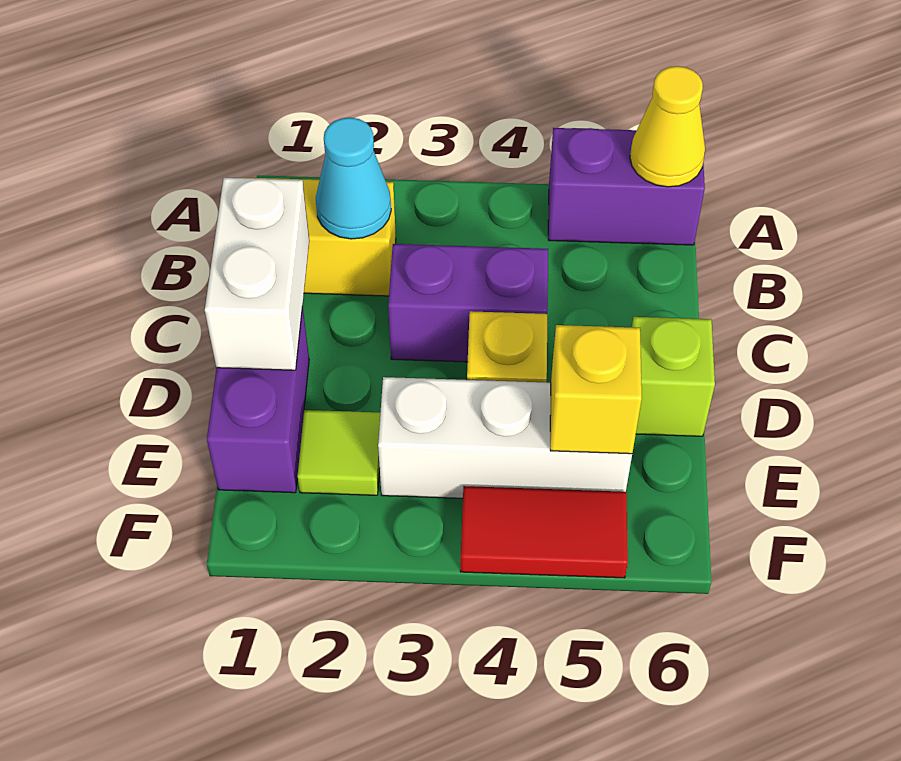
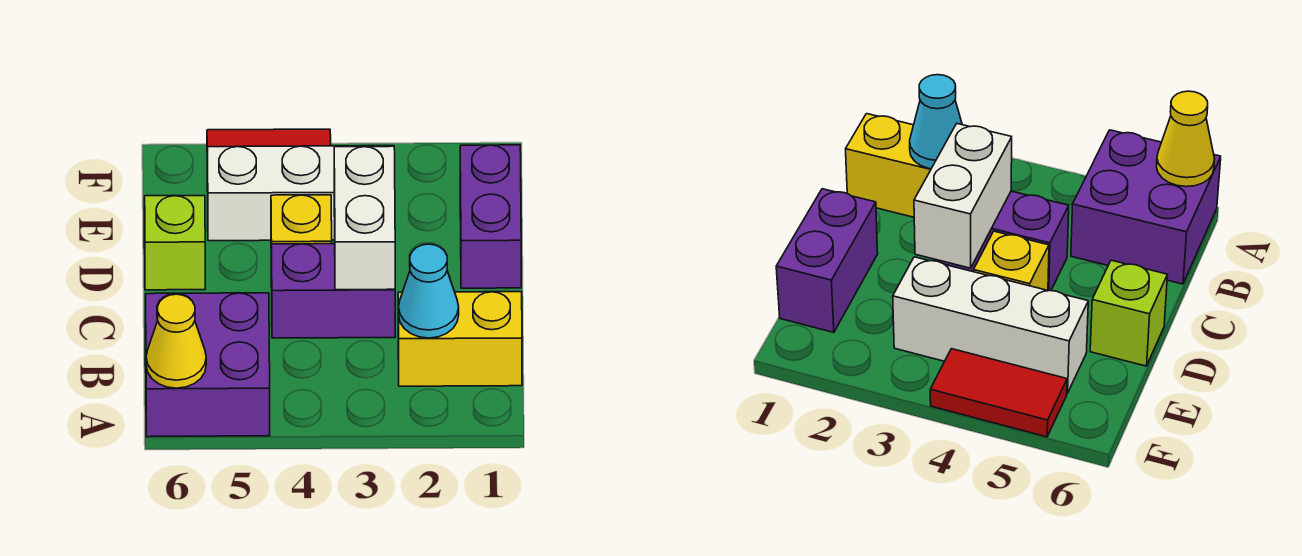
purple brick A5:A6 level 1 -> purple brick A5:B6 level 1
white brick C1:D1 level 2 -> white brick C3:D3 level 2
lime tile E2 level 1 -> none
yellow brick E5 level 2 -> none

